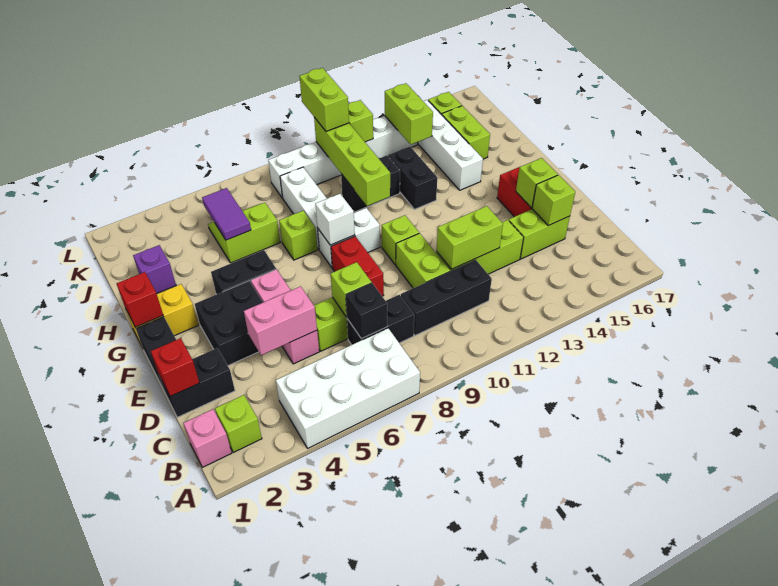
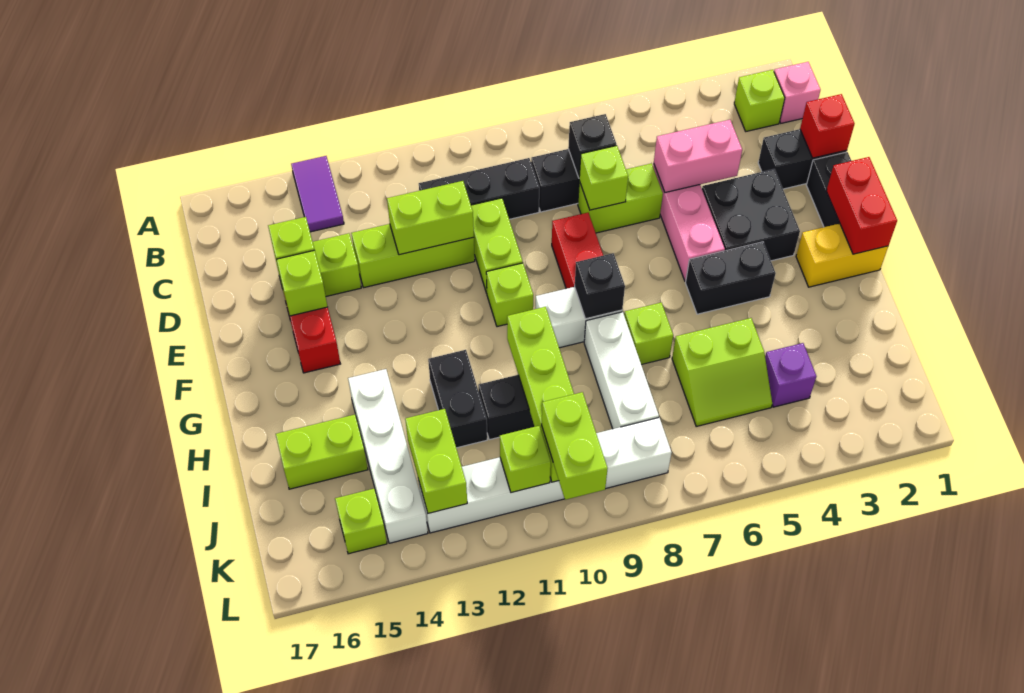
white brick A4:B7 level 1 -> none
red brick G1 level 2 -> red brick F1:G1 level 2
white brick G8 level 2 -> black brick G8 level 2
purple brick I2 level 1 -> purple brick J4 level 1
purple tile I5:J5 level 2 -> purple tile A14:B14 level 1
lime brick I15:J15 level 1 -> lime brick I15:I16 level 1

